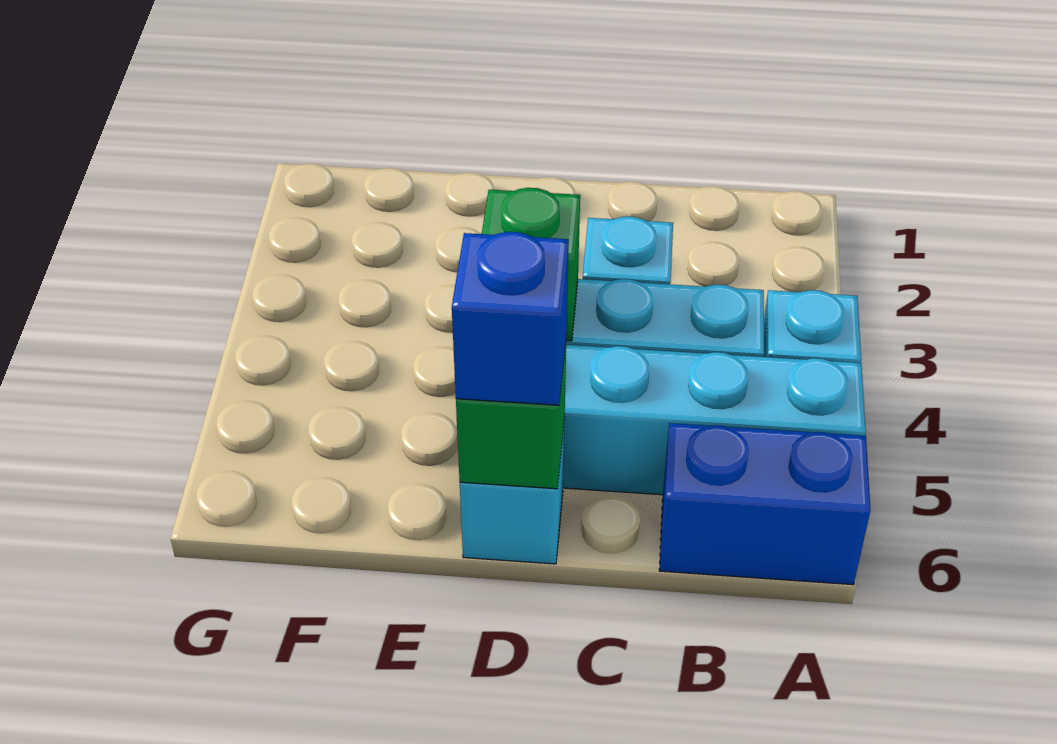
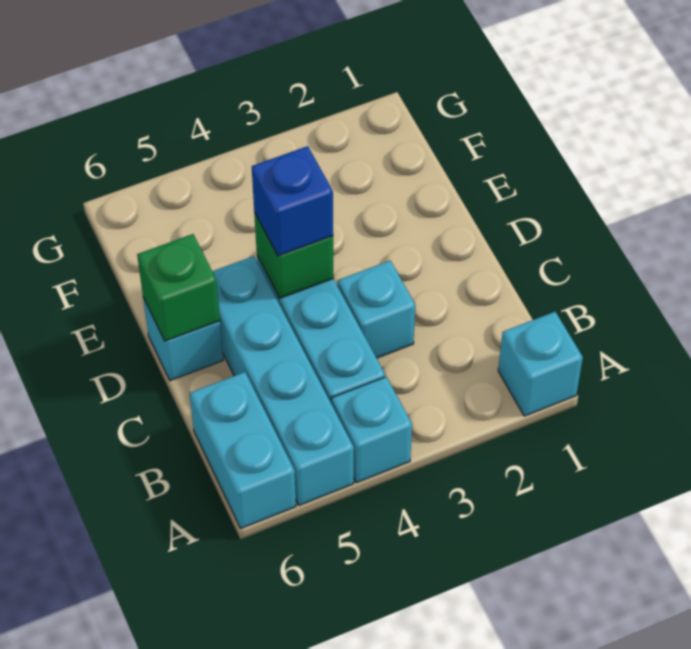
none -> cyan brick A1 level 1
blue brick A6:B6 level 1 -> cyan brick A6:B6 level 1
blue brick D6 level 3 -> blue brick D4 level 3

